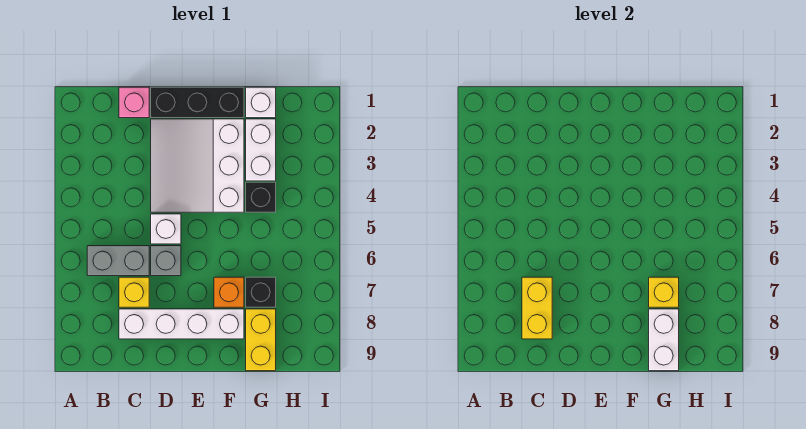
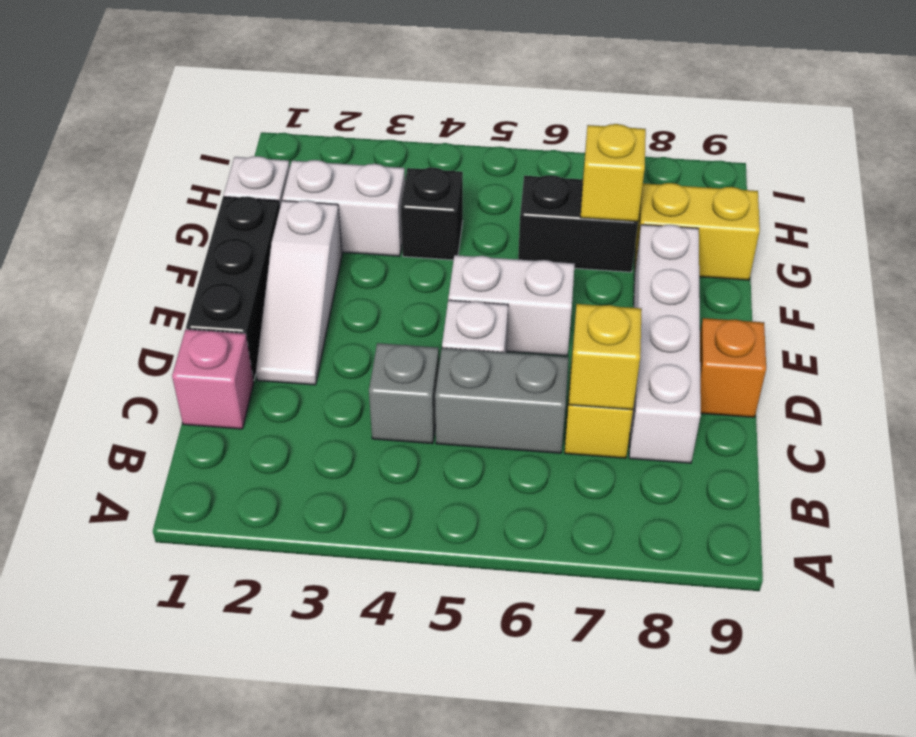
grey brick B6:C6 level 1 -> grey brick C5:C6 level 1
yellow brick C7:C8 level 2 -> yellow brick C7 level 2
white slope D2:F4 level 1 top F -> white slope D2:F2 level 1 top F
grey brick D6 level 1 -> grey brick C4 level 1
orange brick F7 level 1 -> orange brick D9 level 1
black brick G7 level 1 -> black brick G6:G7 level 1
white brick G8:G9 level 2 -> white brick E5:E6 level 1

